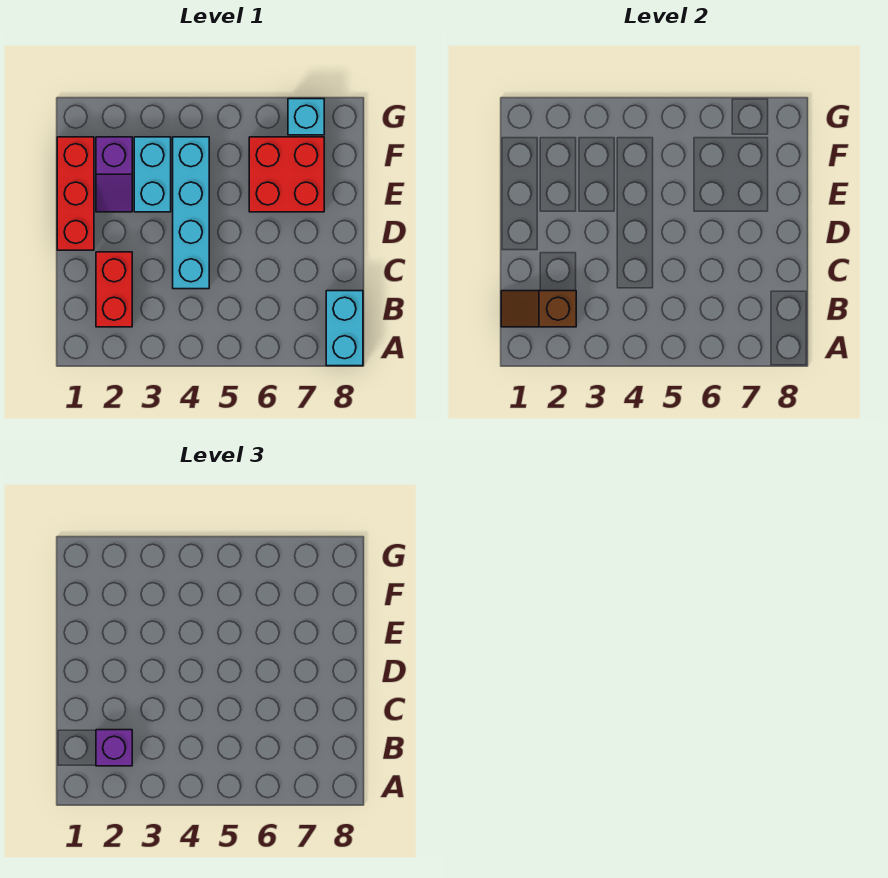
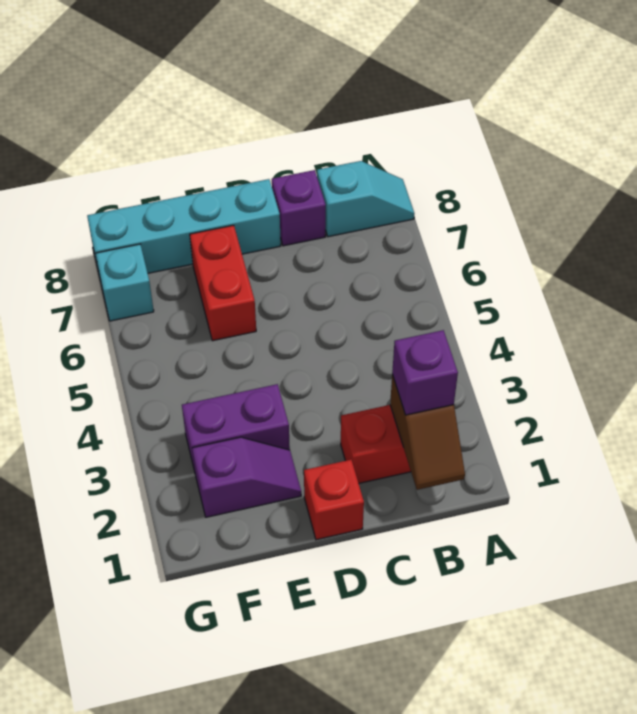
cyan brick A8:B8 level 1 -> cyan slope A8:B8 level 1 top B
cyan brick C4:F4 level 1 -> cyan brick D8:G8 level 1
none -> purple brick C8 level 1
red brick D1:F1 level 1 -> red brick D1 level 1
cyan brick E3:F3 level 1 -> purple brick E3:F3 level 1
red brick E6:F7 level 1 -> red brick E6:E7 level 1

